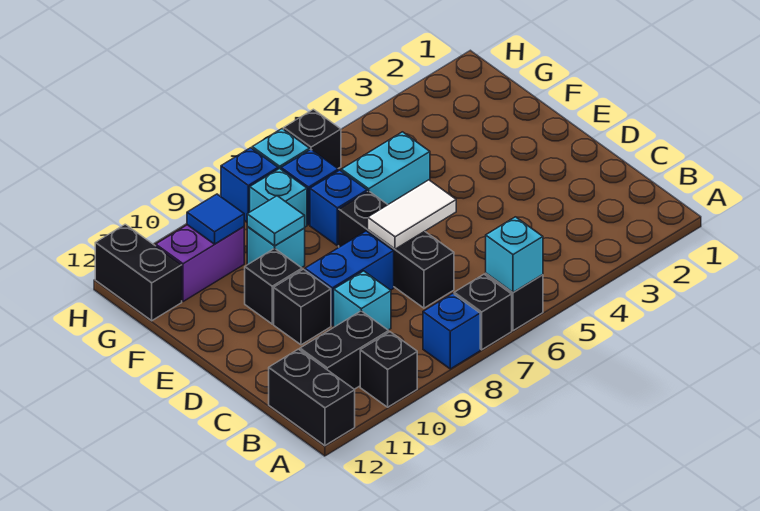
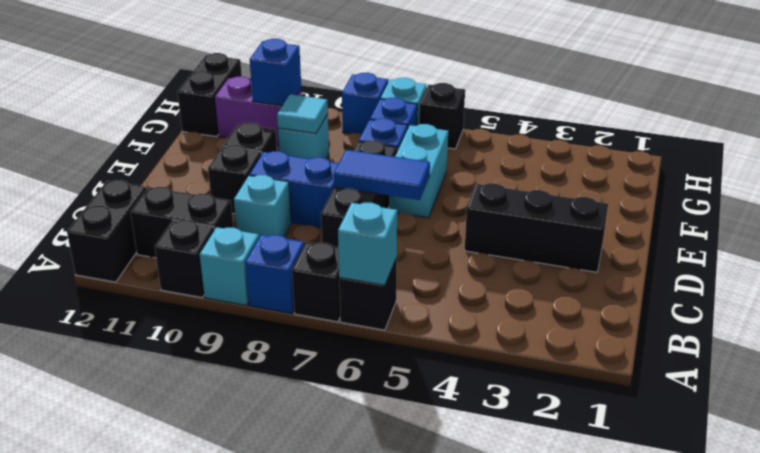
none -> black brick D2:D4 level 1
white tile D6:D7 level 2 -> blue tile D6:D7 level 2
cyan brick F5:F6 level 1 -> cyan brick E6:F6 level 1
cyan brick G8 level 1 -> cyan brick A9 level 1
blue tile G10 level 2 -> blue brick G10 level 2

